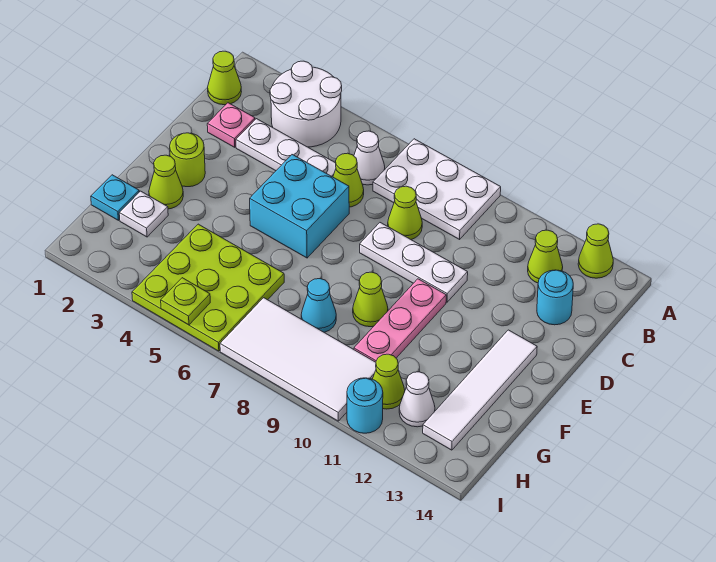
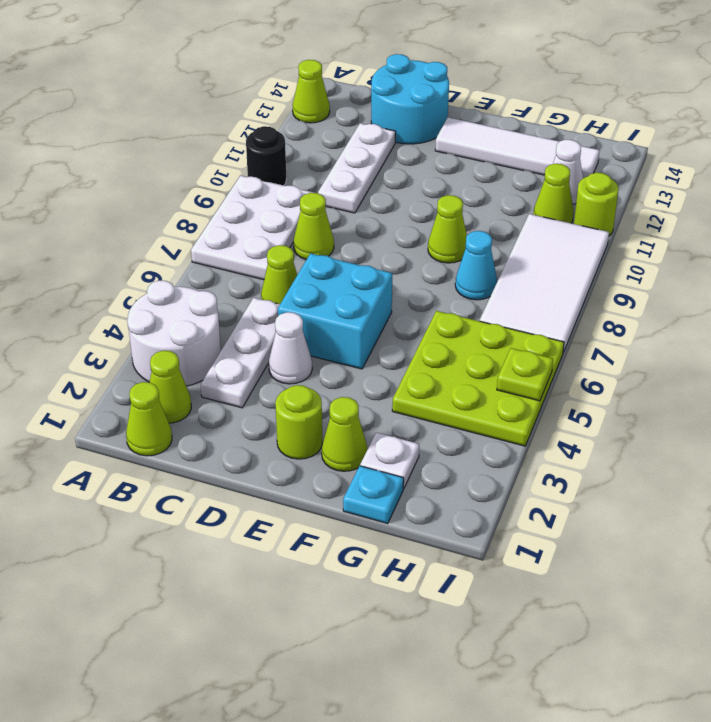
none -> black round brick A10 level 1
white cone B6 level 1 -> white cone D4 level 1
lime cone B12 level 1 -> lime cone B2 level 1
pink plate C2 level 1 -> none
cyan round brick C13 level 1 -> cyan round brick C13:D14 level 1
white plate D8:D10 level 1 -> white plate C10:C12 level 1
pink plate E10:G10 level 1 -> none
cyan round brick I11 level 1 -> lime round brick I11 level 1

